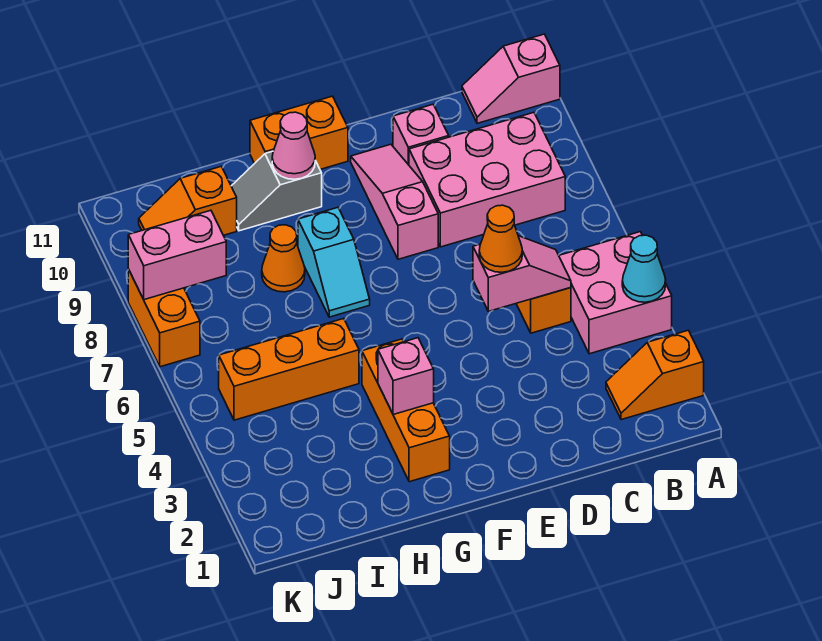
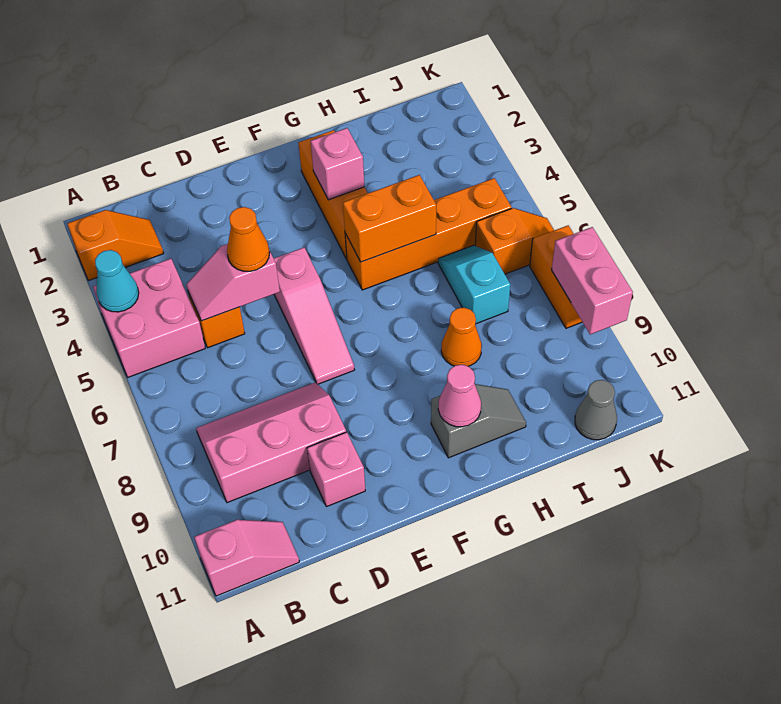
pink brick B8:D9 level 1 -> pink slope B8:D9 level 1 top 9
pink slope E8:E10 level 1 top 8 -> pink slope E5:E7 level 1 top 5
orange brick F11:G11 level 1 -> orange brick G5:H5 level 2
cyan slope G7:G8 level 1 top 8 -> cyan slope I6:I7 level 1 top 7
orange brick H5:J5 level 1 -> orange brick G5:J5 level 1
orange slope I10:J10 level 1 top I -> orange slope J6:K6 level 1 top J
pink brick J8:K8 level 2 -> pink brick K8:K9 level 2
none -> grey cone J11 level 1

